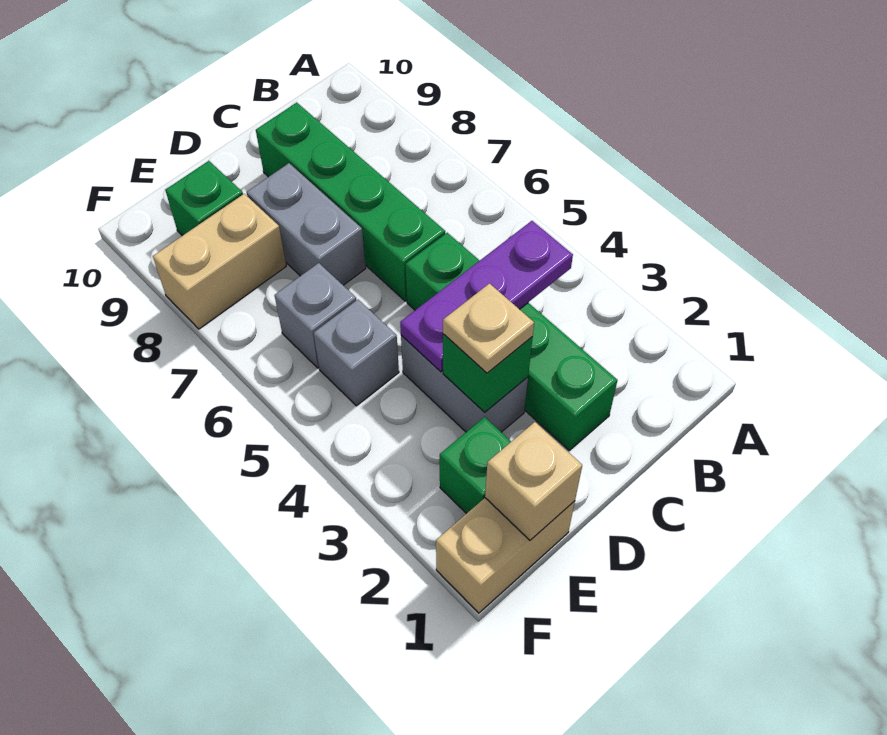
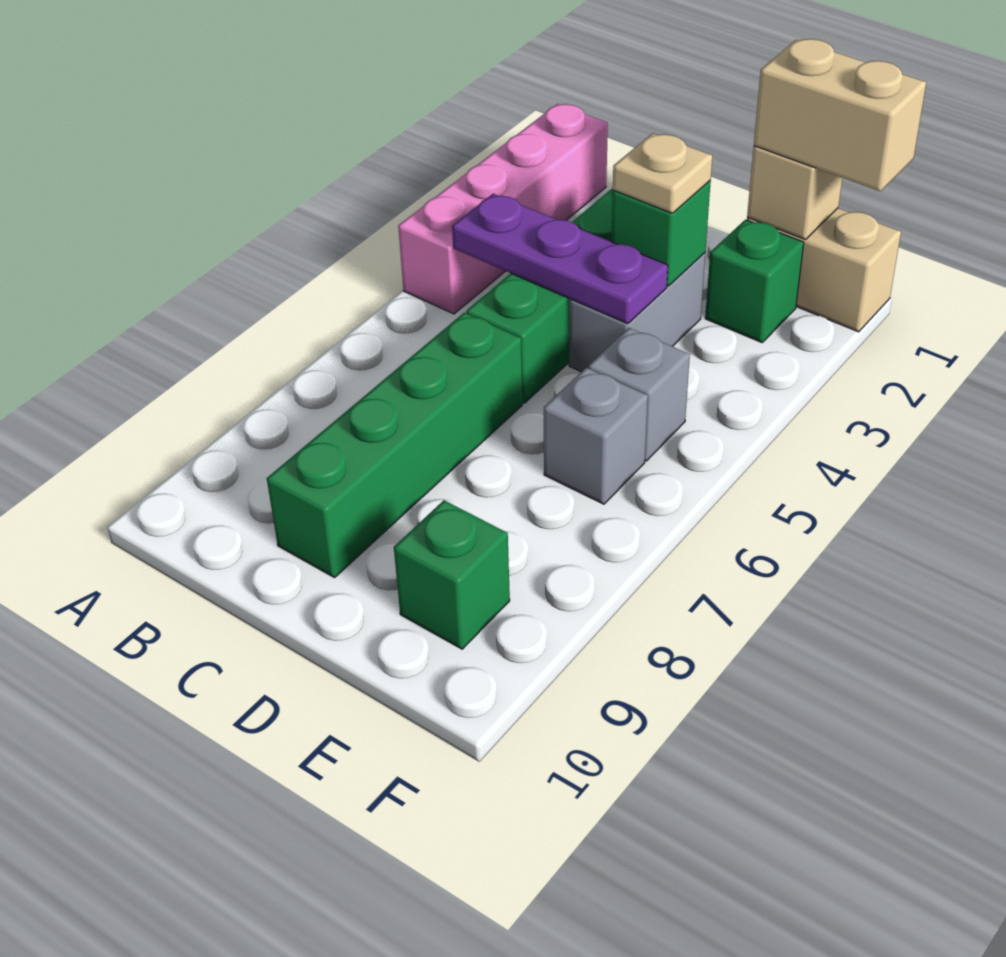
none -> pink brick A1:A4 level 1
grey brick D7:D8 level 1 -> none
tan brick E8:F8 level 1 -> tan brick E1:F1 level 3

